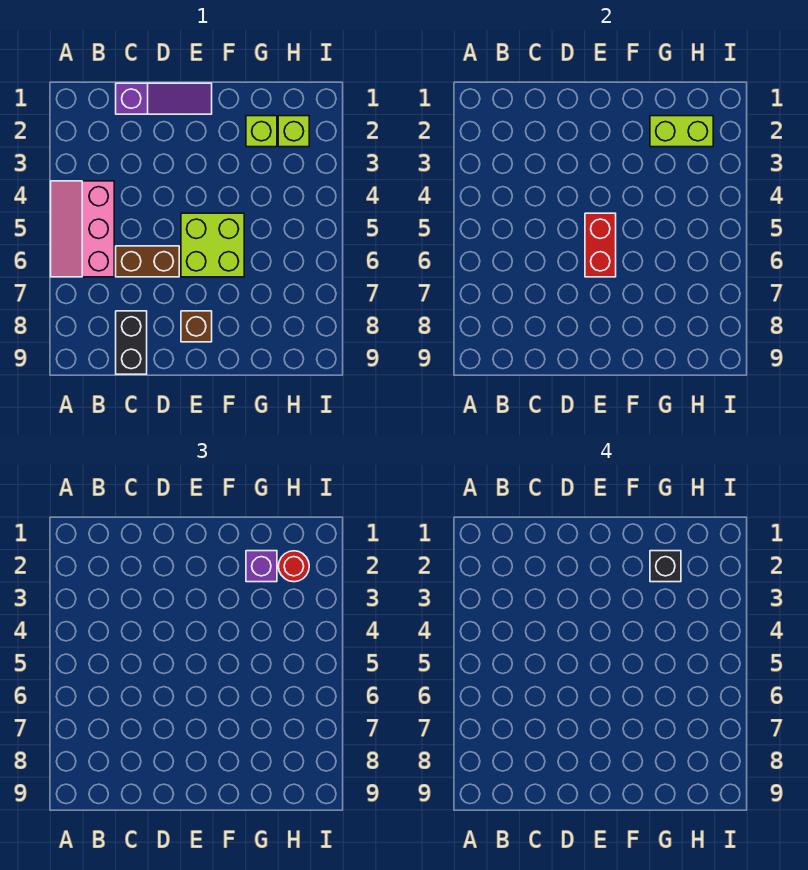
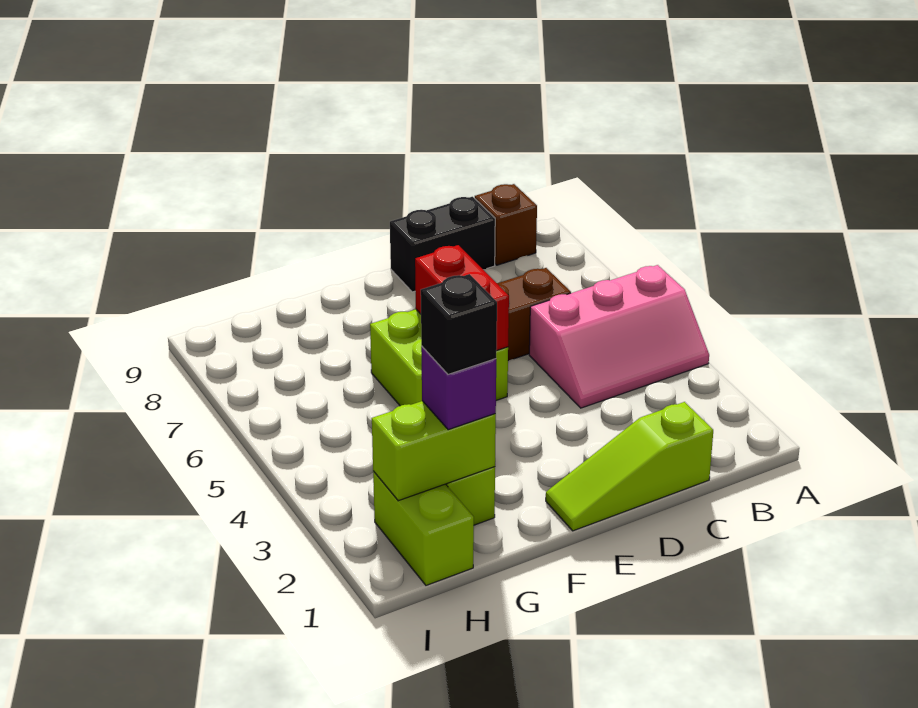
pink slope A4:B6 level 1 top B -> pink slope A4:C5 level 1 top 5
purple slope C1:E1 level 1 top C -> lime slope C1:E1 level 1 top C
black brick C8:C9 level 1 -> black brick C9:D9 level 1
brown brick E8 level 1 -> brown brick B9 level 1
lime brick H2 level 1 -> lime brick H1:H2 level 1
red round brick H2 level 3 -> none

